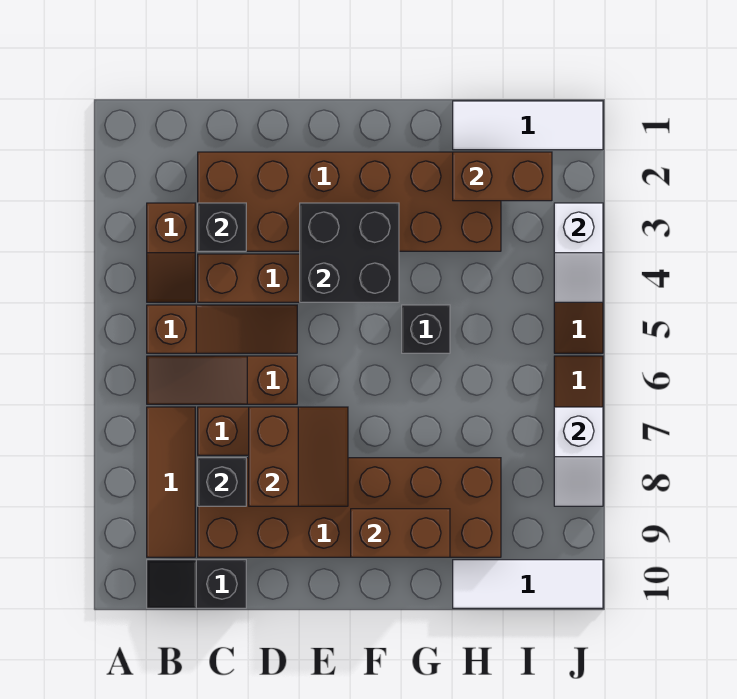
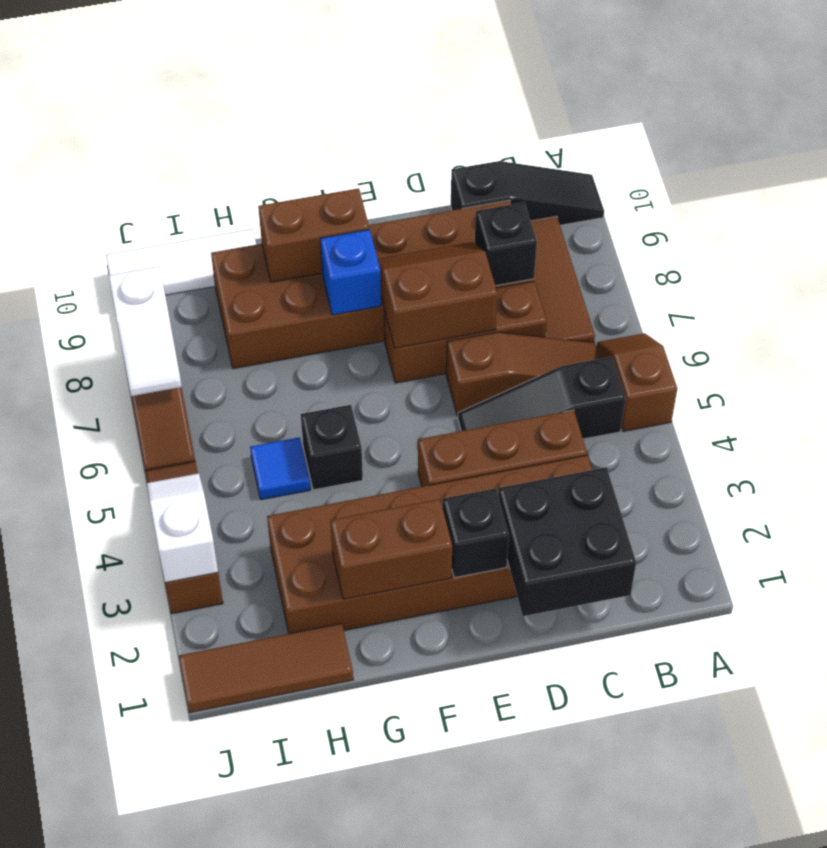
brown slope B3:B4 level 1 top 3 -> brown slope A5:A6 level 1 top 5
brown slope B5:D5 level 1 top B -> black slope B5:D5 level 1 top B
black slope B10:C10 level 1 top C -> black slope A10:C10 level 1 top C
black brick C3 level 2 -> black brick E2 level 2
brown slope D7:E8 level 2 top D -> brown slope D7:E8 level 2 top 7
black brick E3:F4 level 2 -> black brick C1:D2 level 2
none -> blue brick F8 level 2
white tile H1:J1 level 1 -> brown tile H1:J1 level 1
brown brick H2:I2 level 2 -> brown brick F2:G2 level 2
none -> blue tile H5 level 1
white slope J7:J8 level 2 top 7 -> white slope J7:J8 level 2 top 8

